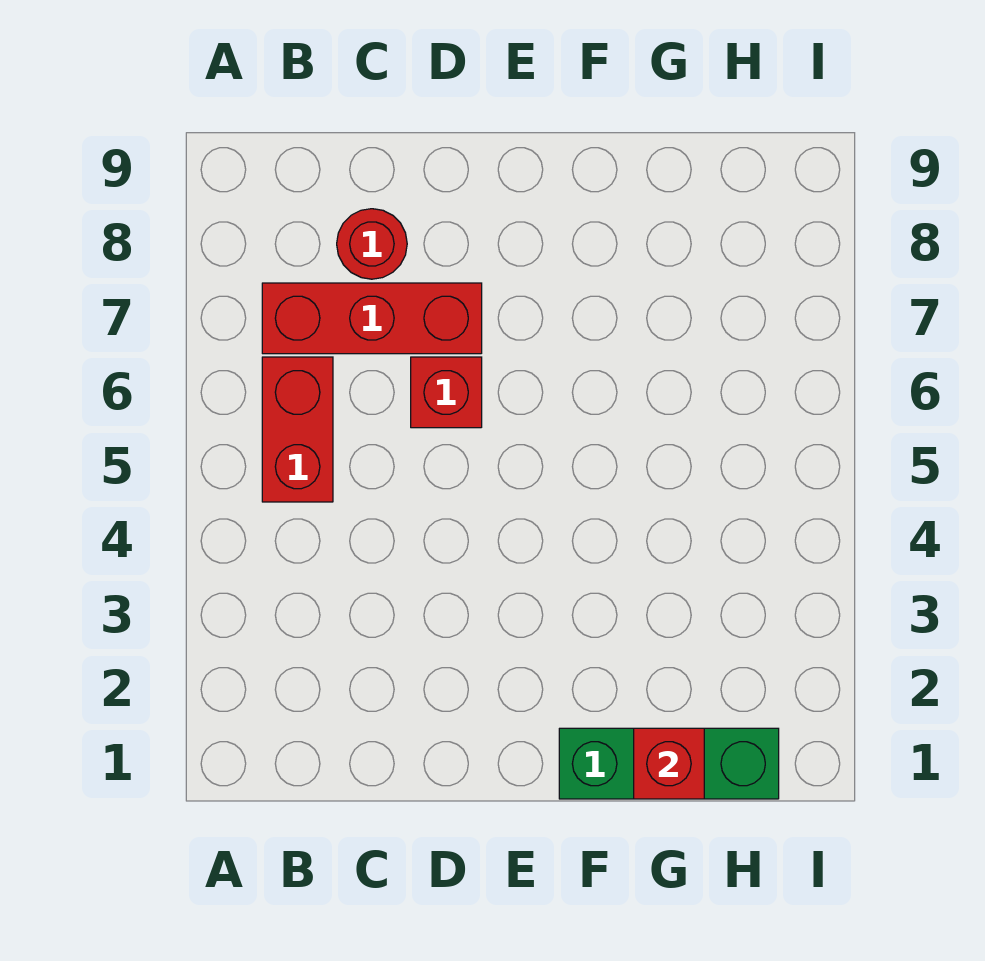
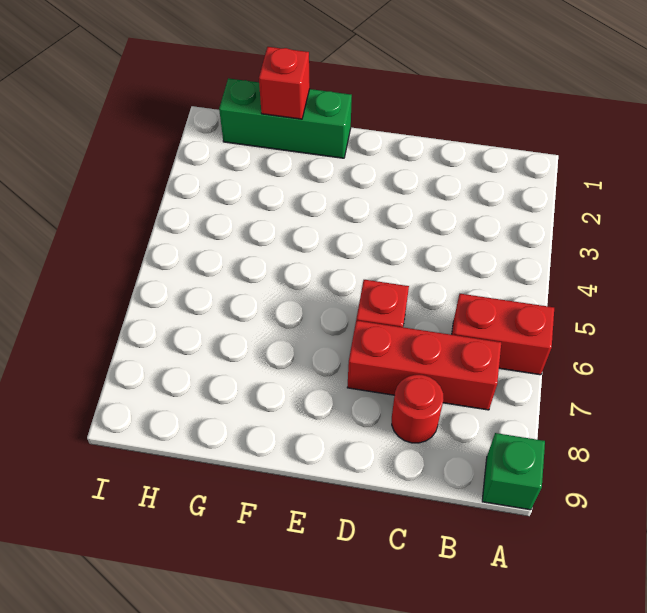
none -> green brick A9 level 1
red brick B5:B6 level 1 -> red brick A6:B6 level 1

